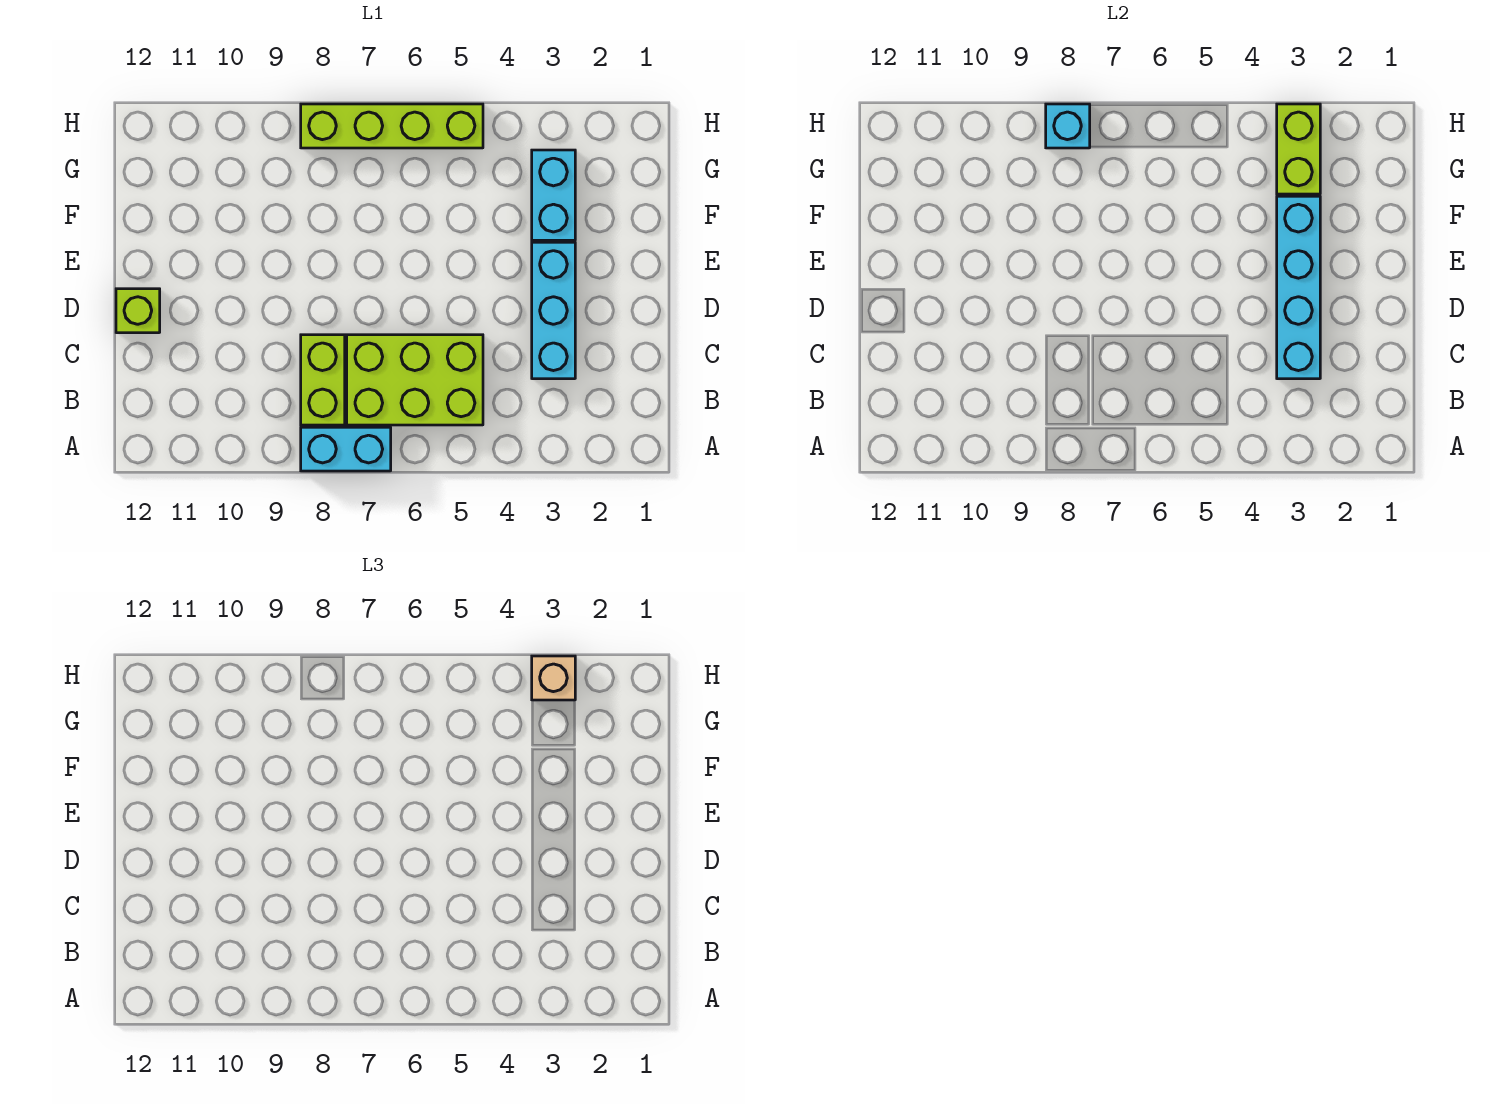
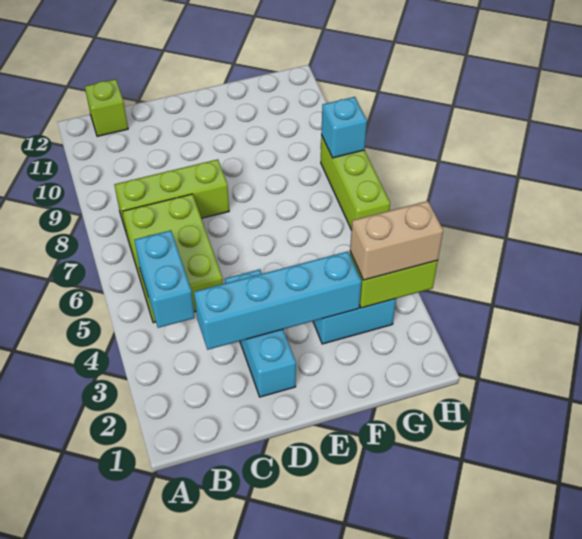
cyan brick A7:A8 level 1 -> cyan brick B4:B5 level 2
lime brick B8:C8 level 1 -> lime brick B8:D8 level 1
cyan brick C3:E3 level 1 -> cyan brick D2:D4 level 1
lime brick D12 level 1 -> lime brick B12 level 1
tan brick H3 level 3 -> tan brick G3:H3 level 3
lime brick H5:H8 level 1 -> lime brick H6:H8 level 1

